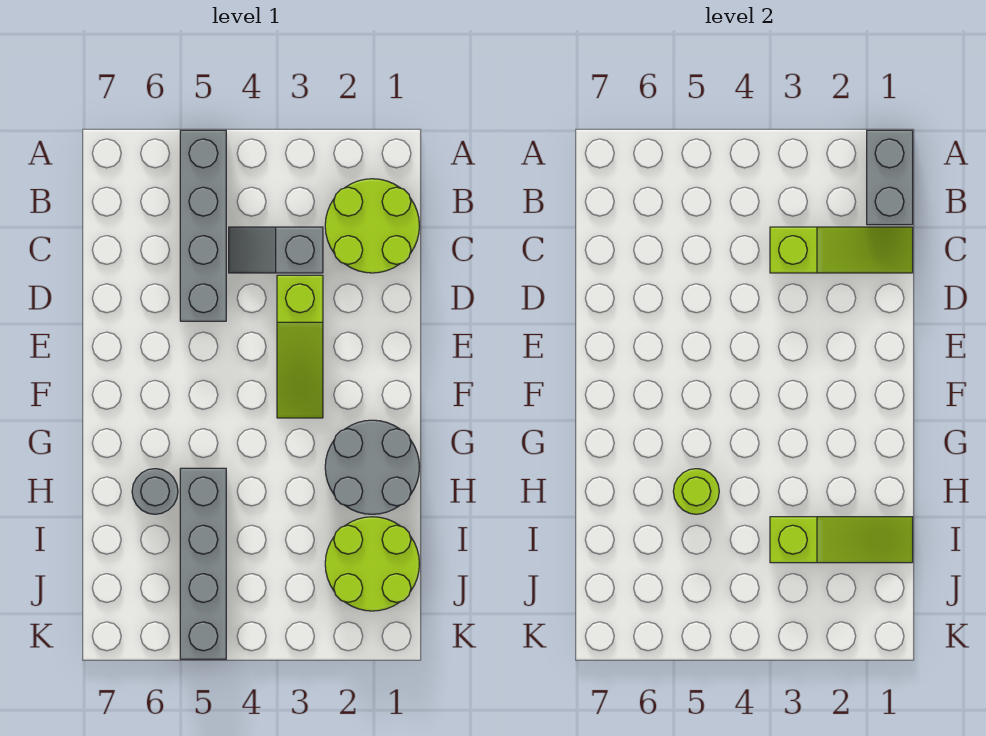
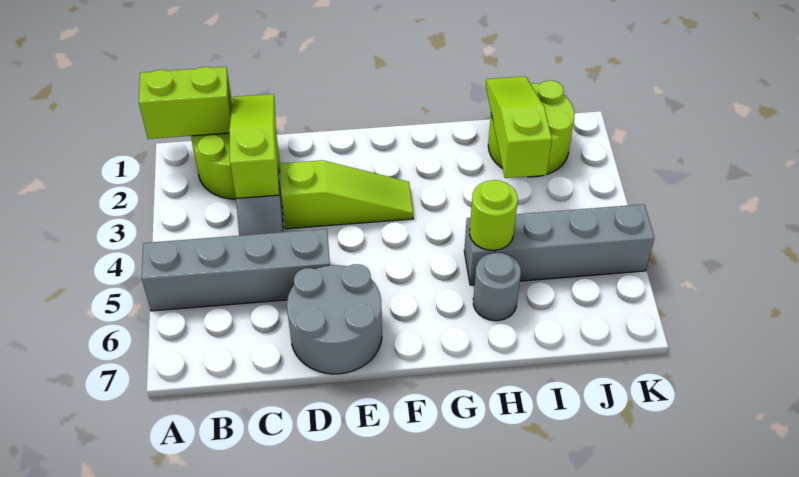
grey brick A1:B1 level 2 -> lime brick A1:B1 level 2
grey round brick G1:H2 level 1 -> grey round brick D6:E7 level 1

